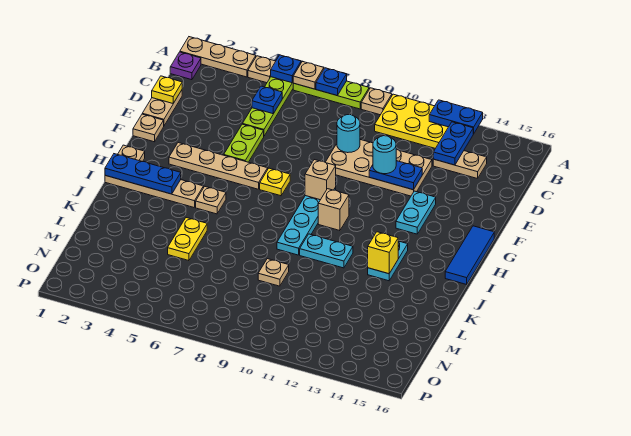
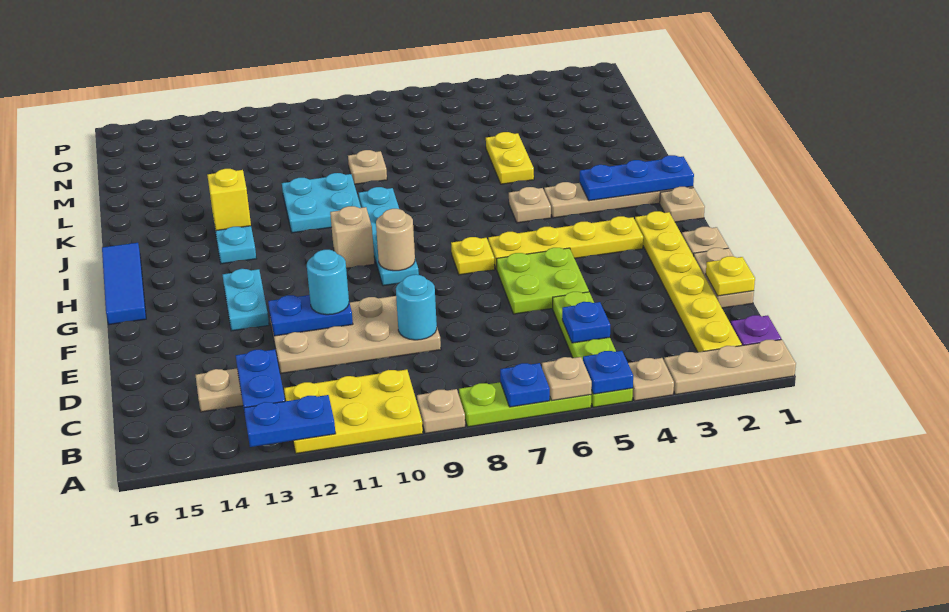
none -> yellow plate B2:G2 level 1
lime plate E5:F5 level 1 -> lime plate E5:F6 level 1
tan plate G3:G6 level 1 -> yellow plate G3:G6 level 1
tan brick G9 level 2 -> tan round brick G9 level 2
cyan plate J10:J11 level 1 -> cyan plate J10:K11 level 1

